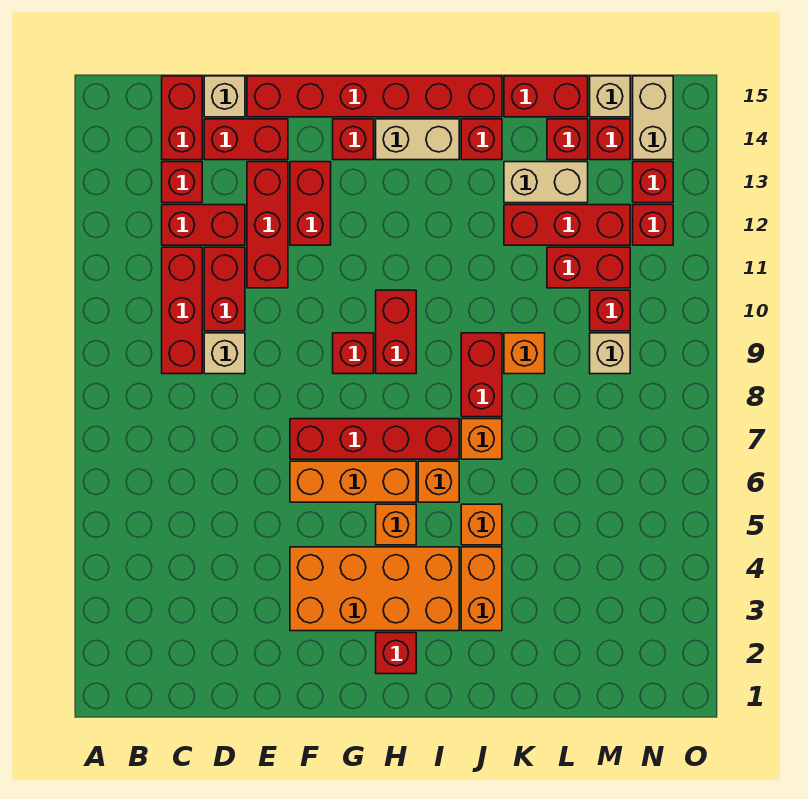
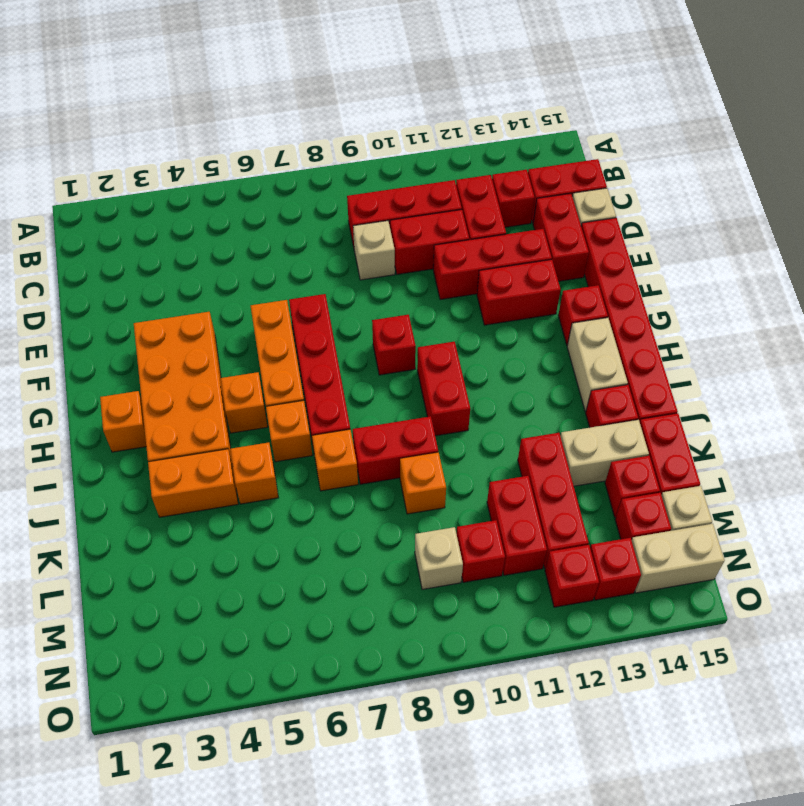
red brick H2 level 1 -> orange brick H2 level 1
red brick H9:H10 level 1 -> red brick H10:I10 level 1
tan brick K13:L13 level 1 -> tan brick K13:K14 level 1

